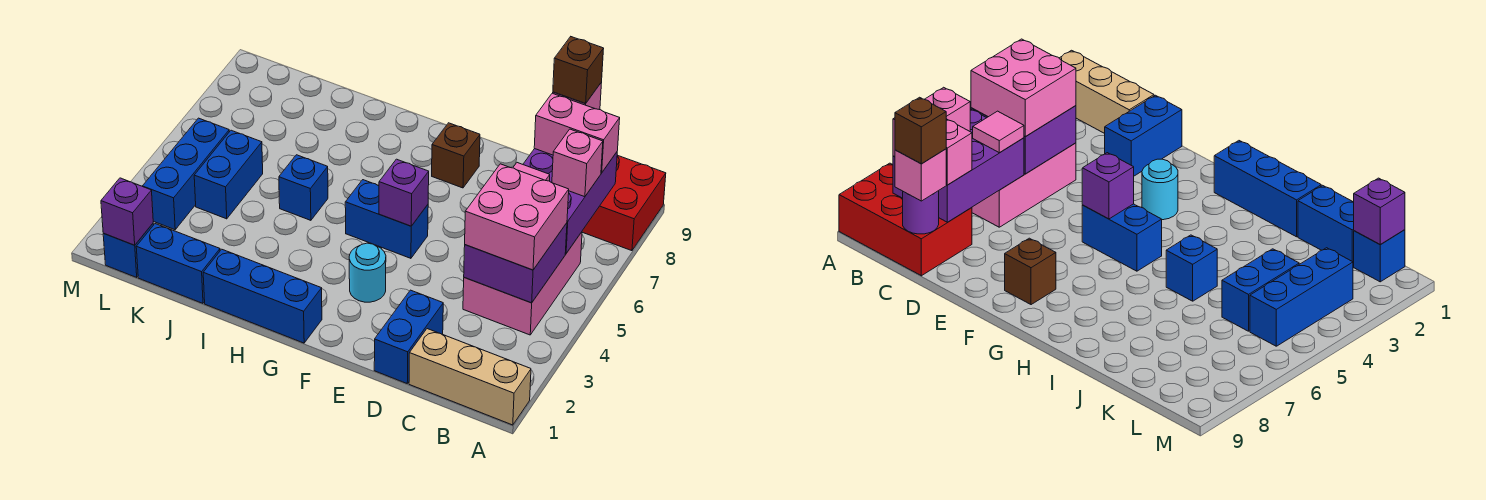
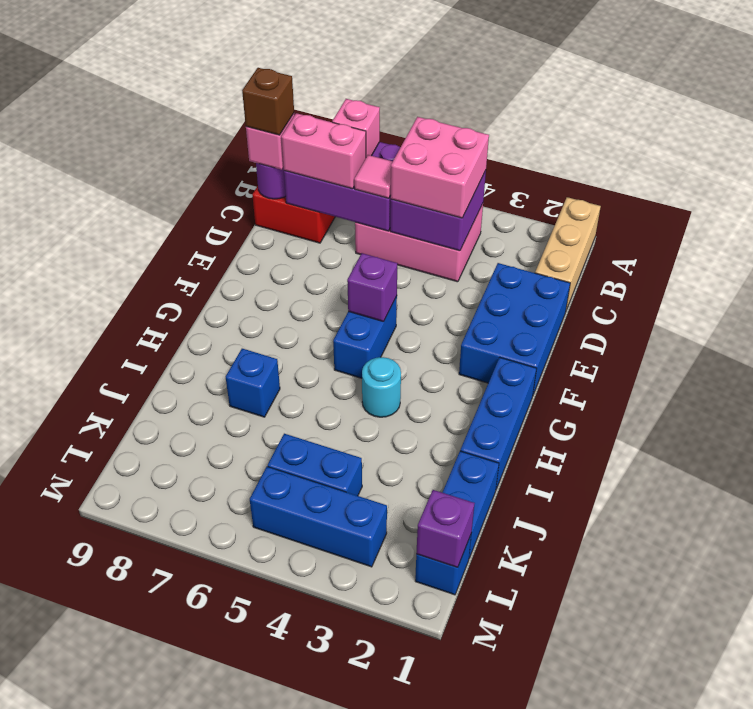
pink brick B8:C8 level 3 -> pink brick C7:C8 level 3
blue brick D1:D2 level 1 -> blue brick D1:F2 level 1
cyan round brick F3 level 1 -> cyan round brick H4 level 1
brown brick F8 level 1 -> none
blue brick I5 level 1 -> blue brick I7 level 1

